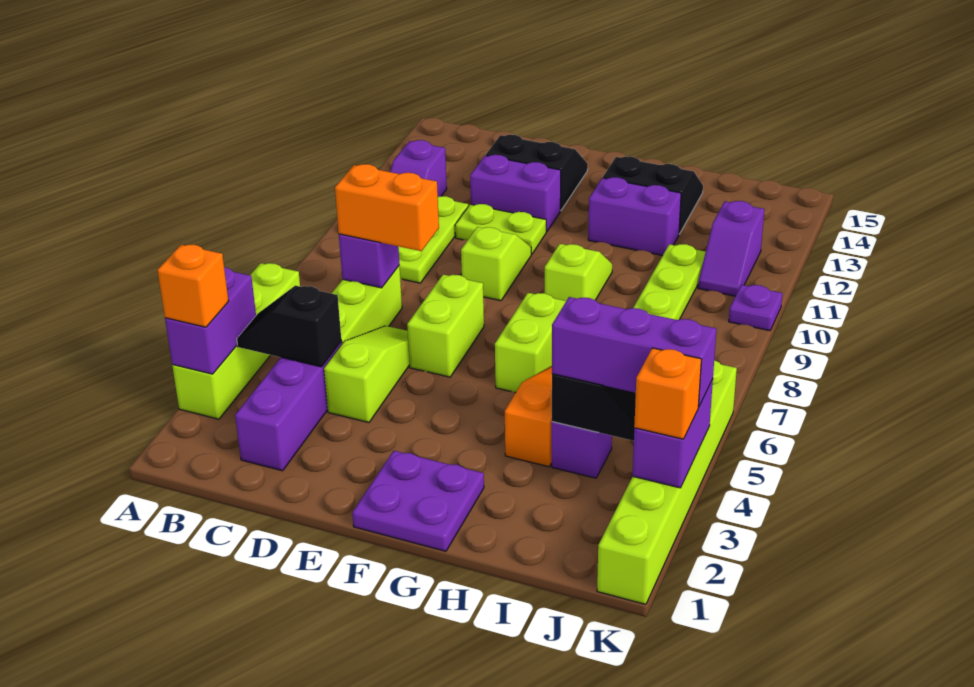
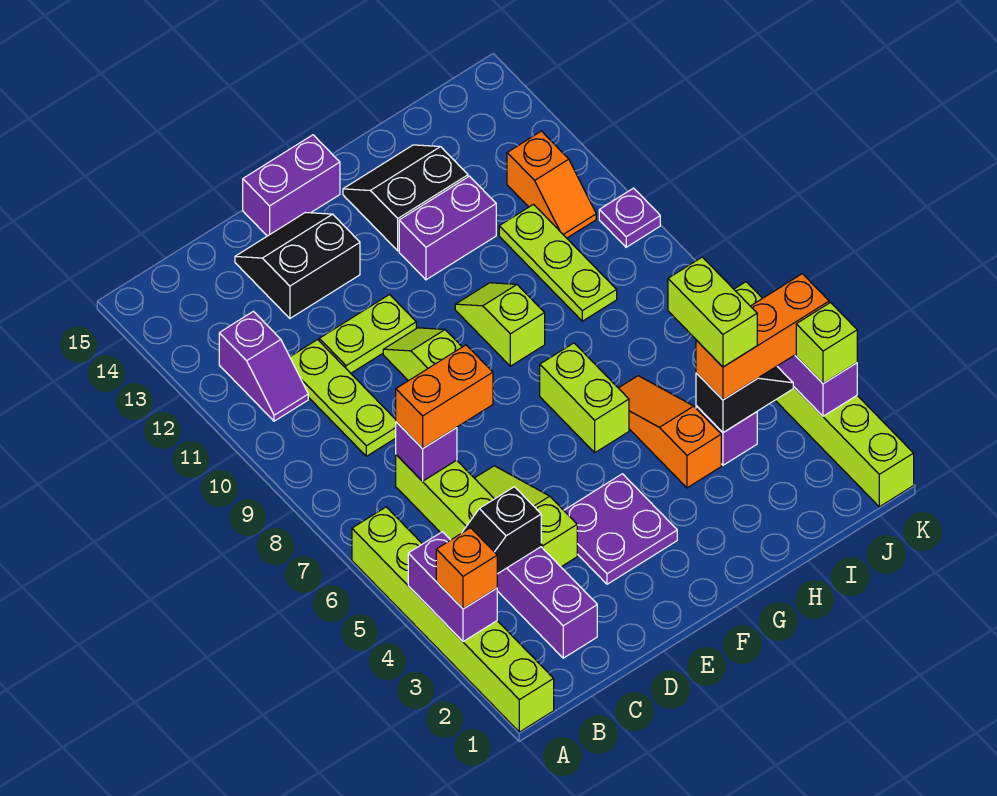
lime brick A3:A6 level 1 -> lime brick A1:A6 level 1
purple brick D12:E12 level 1 -> purple brick E15:F15 level 1
lime brick E6:E7 level 1 -> lime brick I4:I5 level 4
purple plate F1:G2 level 1 -> purple plate E3:F4 level 1
purple brick I4:K4 level 3 -> orange brick I4:K4 level 3
purple slope J11:J12 level 1 top 12 -> orange slope J11:J12 level 1 top 12
orange brick K3 level 3 -> lime brick K3 level 3

